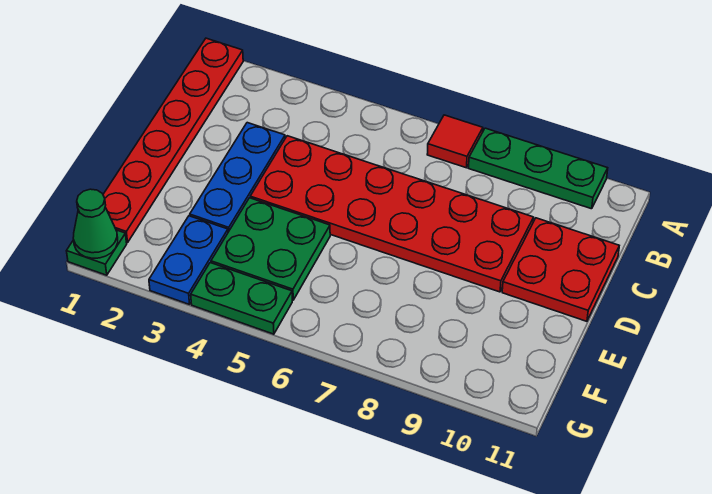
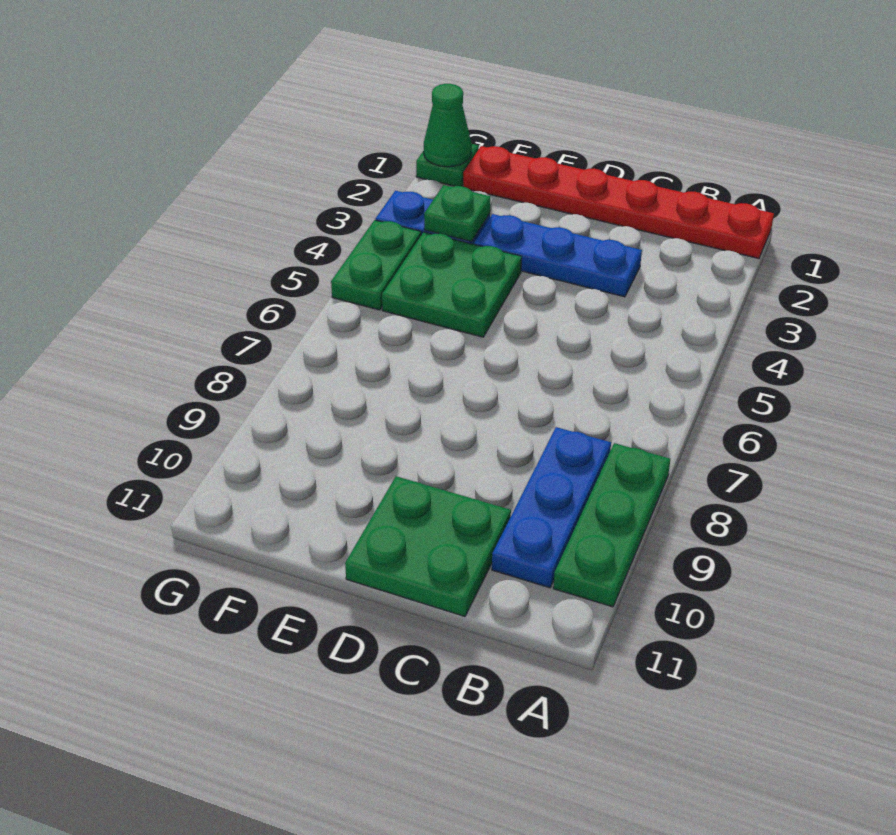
red tile A7 level 1 -> none
none -> blue plate B8:B10 level 1
red plate C4:D9 level 1 -> none
red plate C10:D11 level 1 -> green plate C10:D11 level 1
none -> green plate F3 level 2

